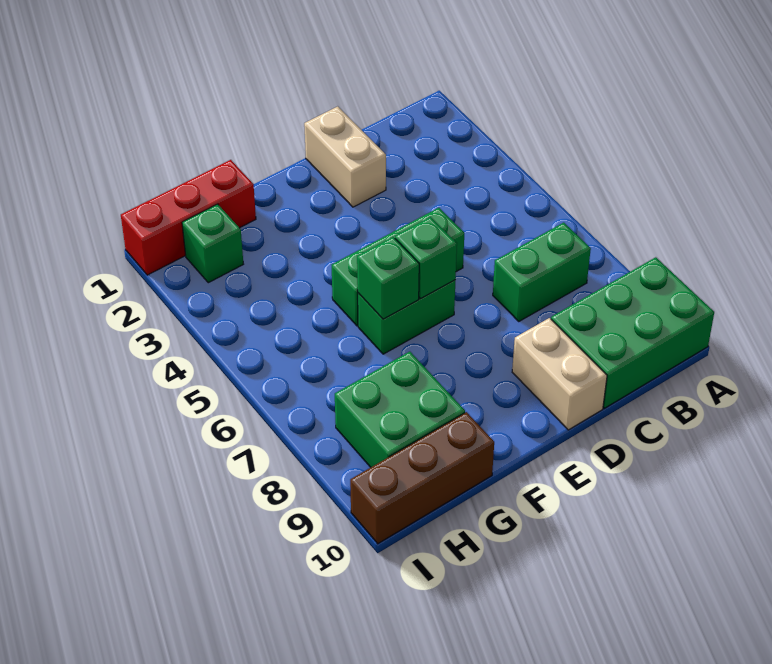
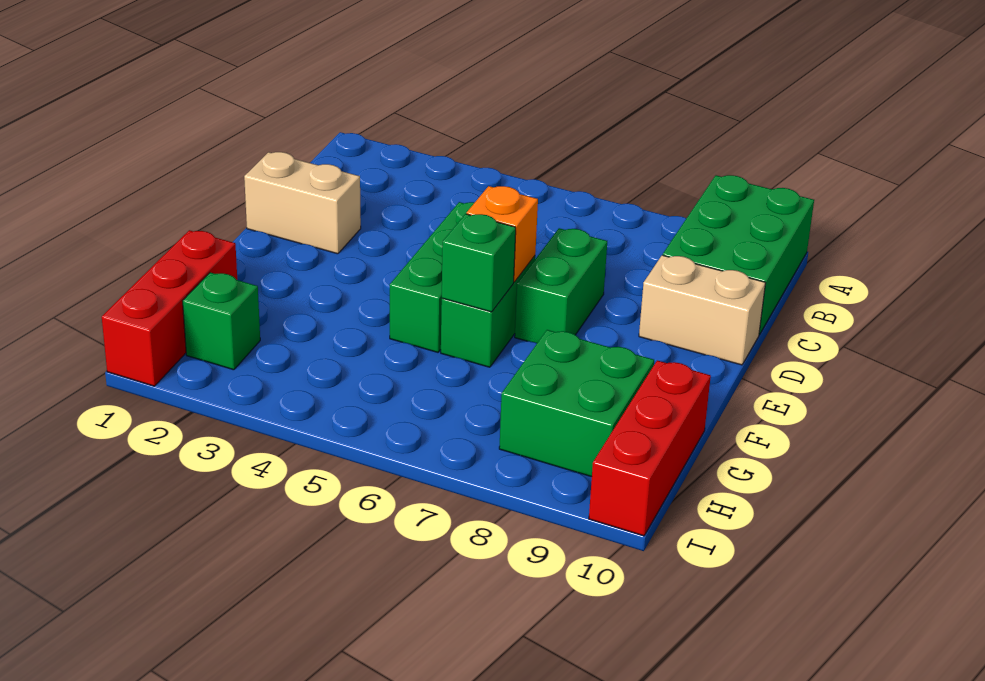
green brick B7:C7 level 1 -> green brick D7:E7 level 1
green brick E6 level 2 -> orange brick E6 level 2
brown brick G10:I10 level 1 -> red brick G10:I10 level 1

